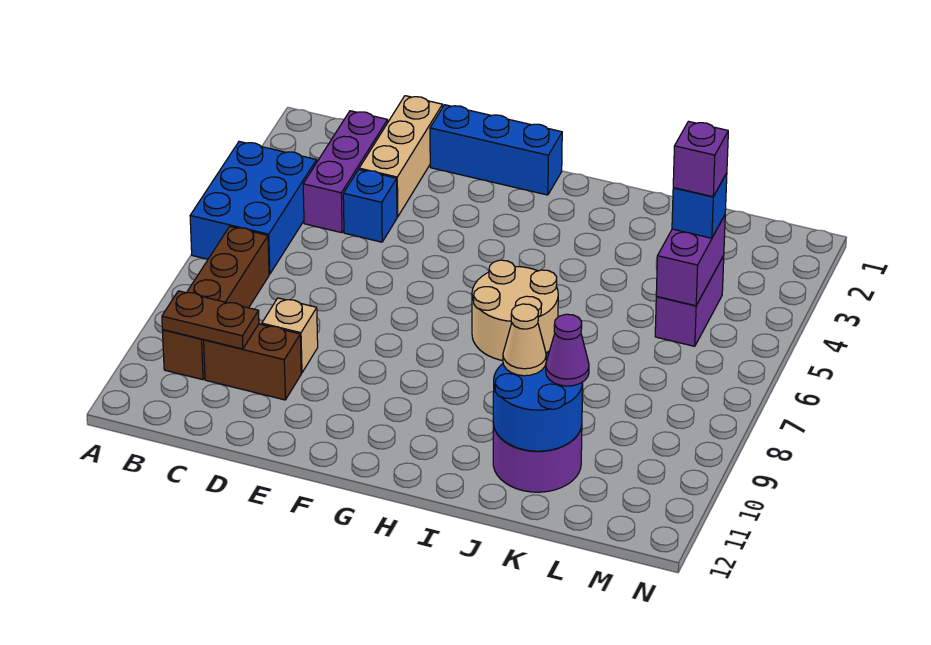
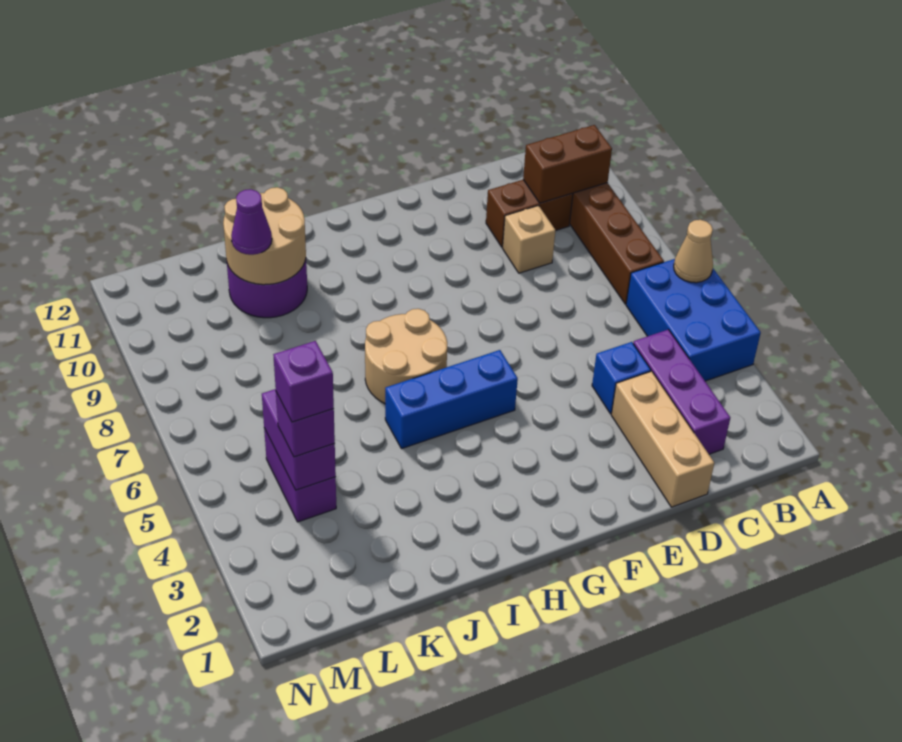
brown plate B10:C10 level 2 -> brown brick B10:C10 level 2
blue brick E1:G1 level 1 -> blue brick G5:I5 level 1
blue round brick J10:K11 level 2 -> tan round brick J10:K11 level 2
tan cone J10 level 3 -> tan cone A6 level 2
blue brick L4 level 3 -> purple brick L4 level 3

